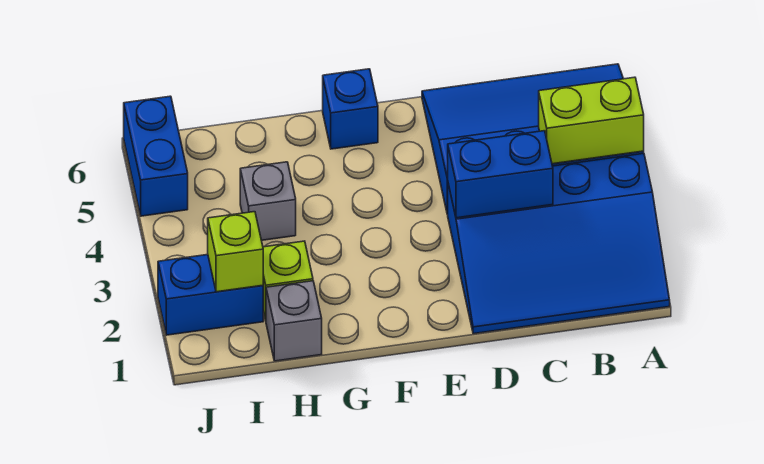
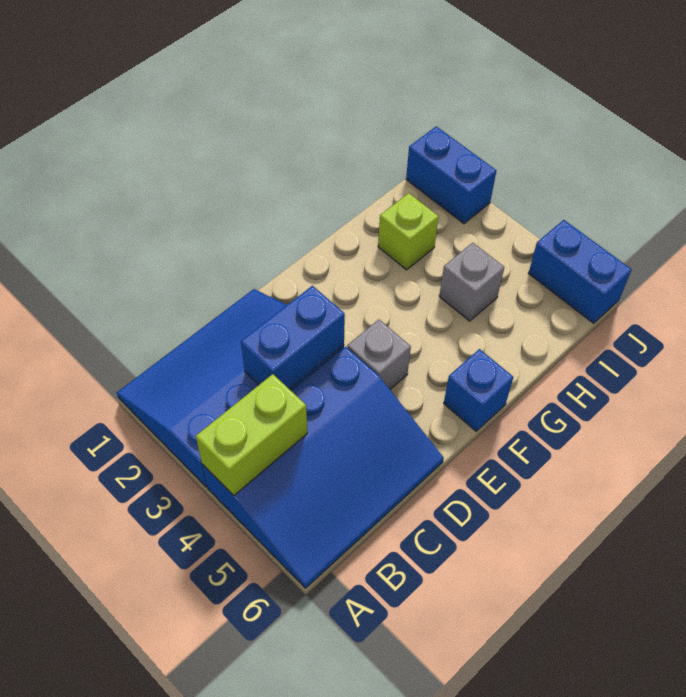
grey brick H1 level 1 -> grey brick E4 level 1
blue brick I2:J2 level 1 -> blue brick J1:J2 level 1
lime brick I2 level 2 -> none

